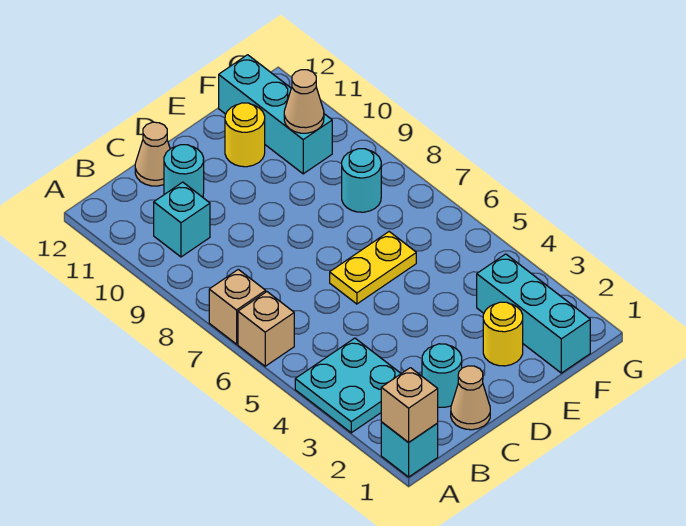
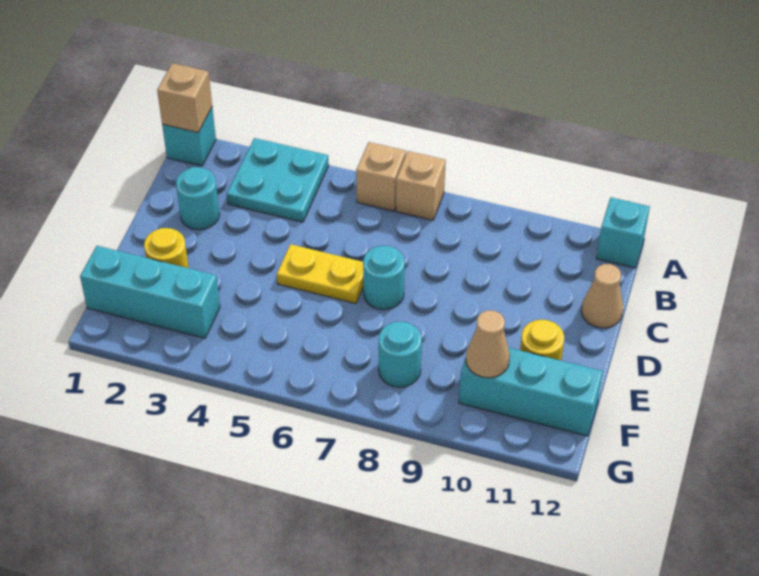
cyan brick B10 level 1 -> cyan brick A12 level 1
tan cone C1 level 1 -> none
cyan round brick C11 level 1 -> cyan round brick D7 level 1
yellow plate D6:E6 level 1 -> yellow plate D5:D6 level 1

